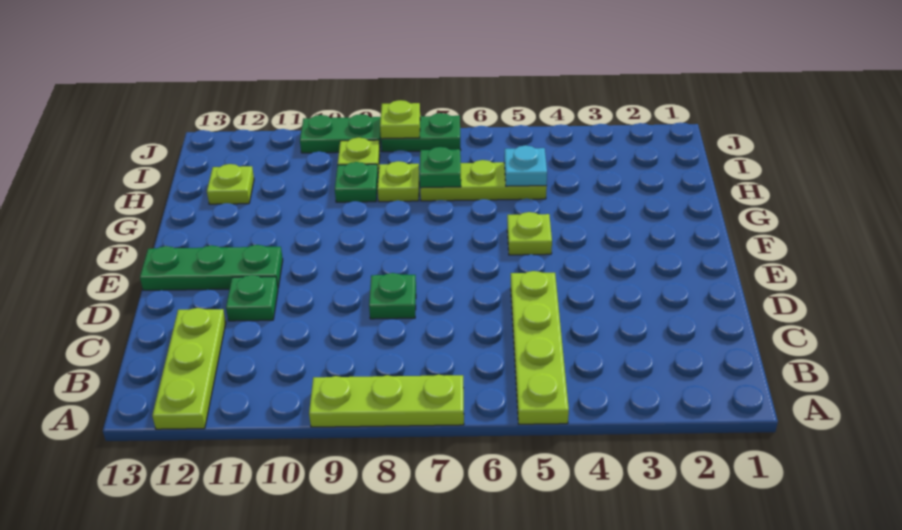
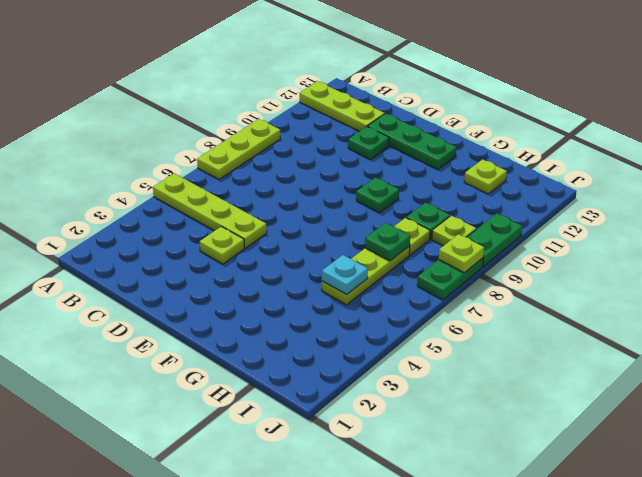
green plate D8 level 1 -> green plate F9 level 1
green plate E11:E13 level 1 -> green plate D12:F12 level 1
lime plate F5 level 1 -> lime plate D4 level 1

